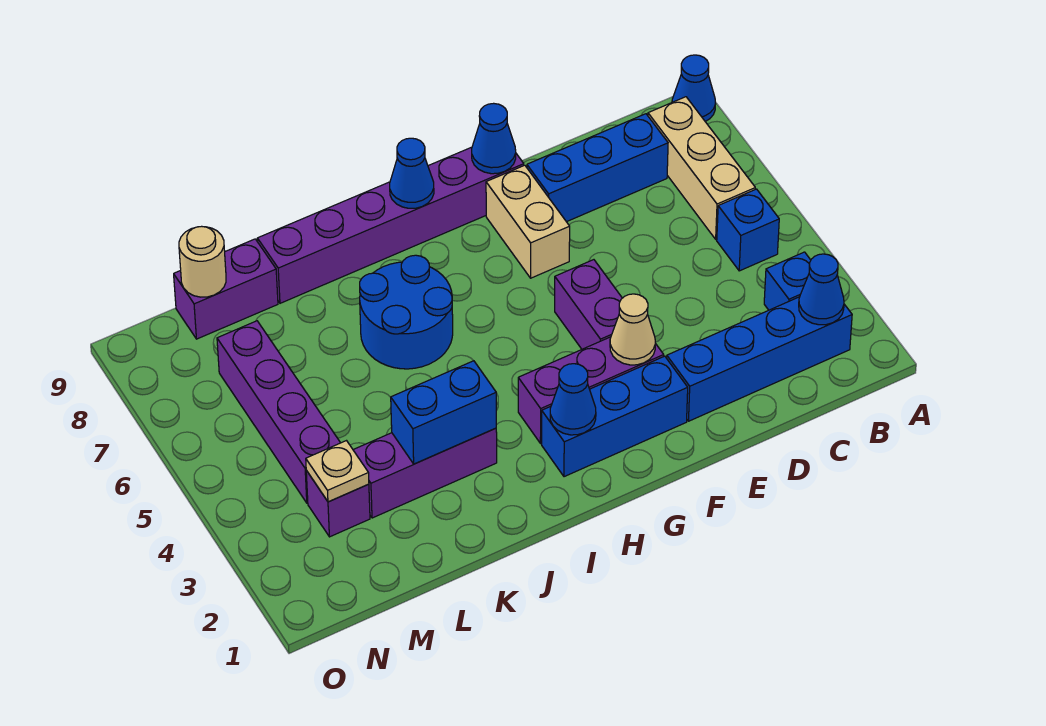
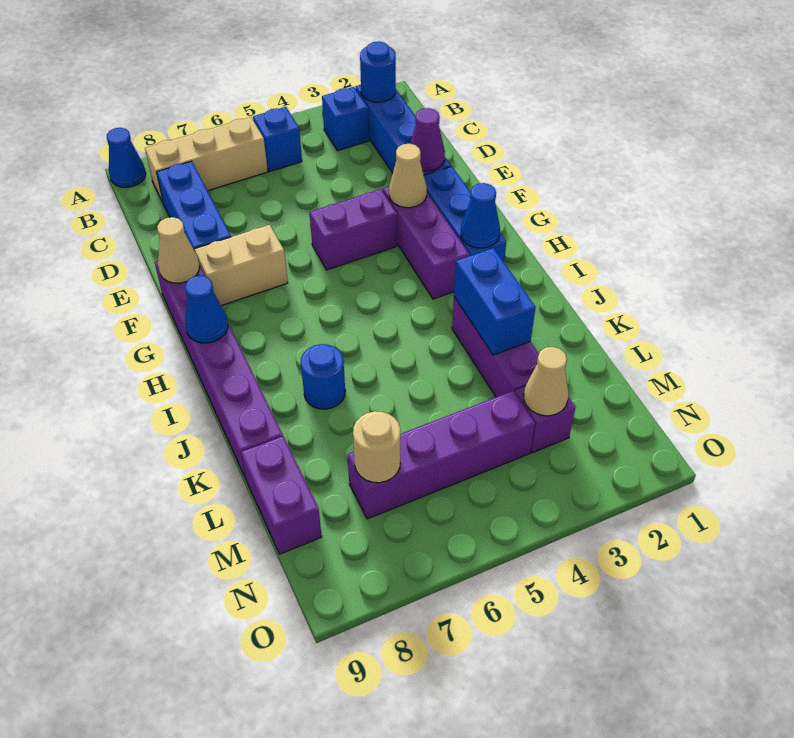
blue cone B2 level 2 -> blue round brick B2 level 2
none -> purple cone E2 level 2
blue cone F9 level 2 -> tan cone F9 level 2
blue round brick I6:J7 level 1 -> blue round brick J7 level 1
tan plate M3 level 2 -> tan cone M3 level 2
tan round brick M9 level 2 -> tan round brick M7 level 2

